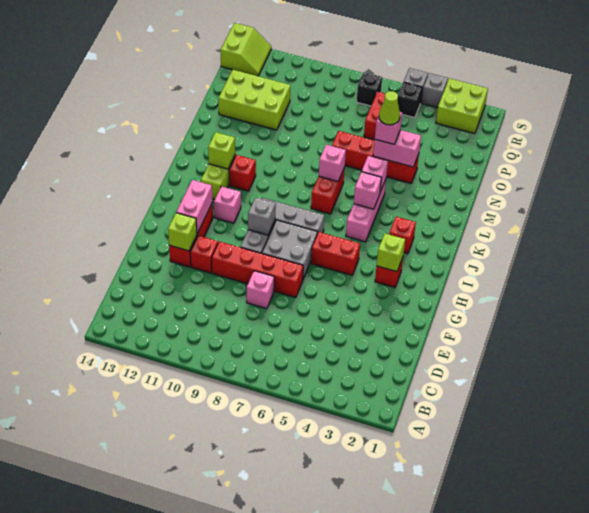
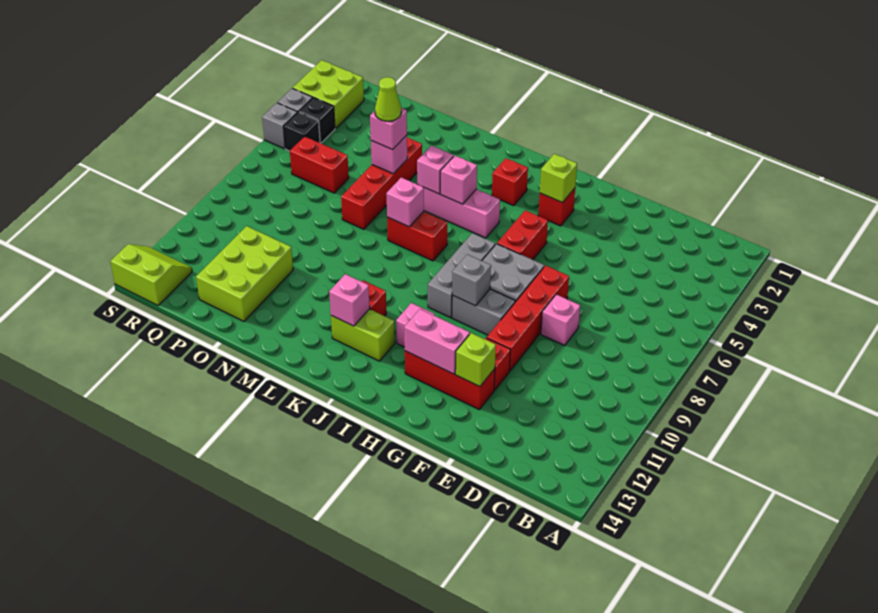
lime brick K12 level 2 -> pink brick K12 level 2
pink brick N4:N5 level 2 -> pink brick N5 level 2
black brick R7 level 1 -> black brick R4 level 1

